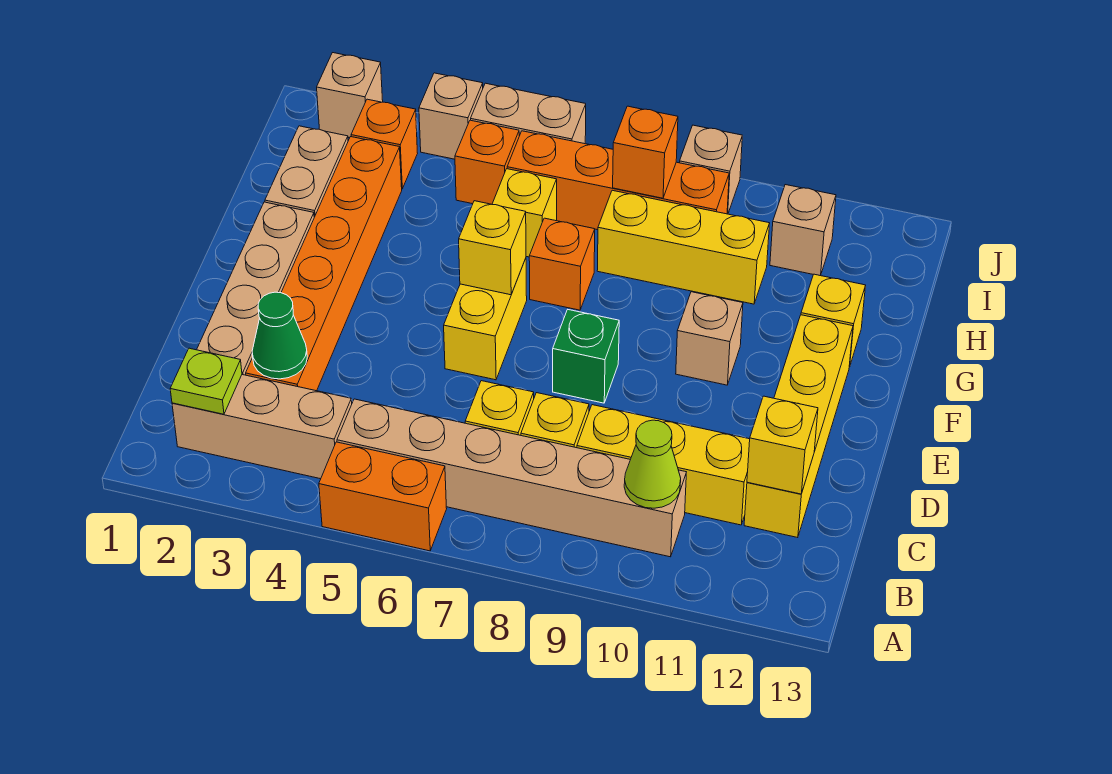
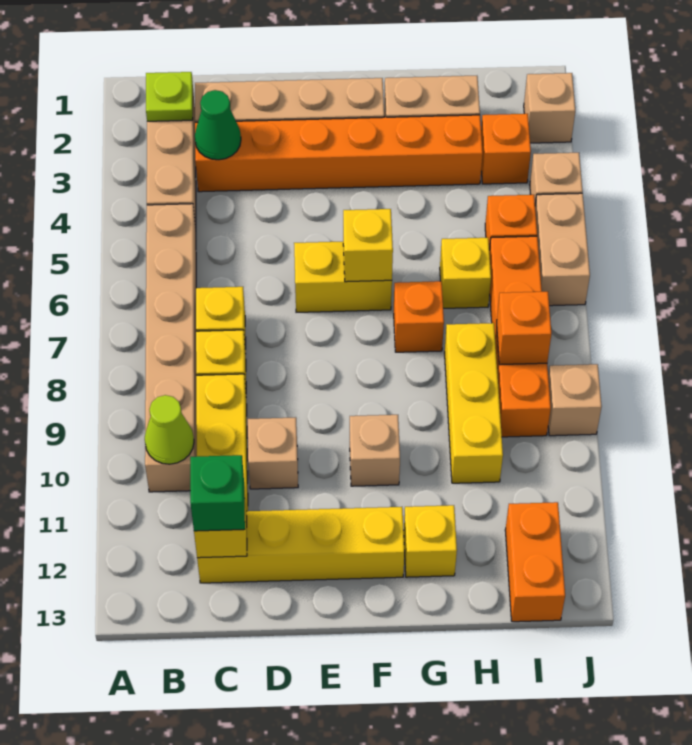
orange brick A5:A6 level 1 -> orange brick I12:I13 level 1
green brick E8 level 1 -> green brick C12 level 3
tan brick I11 level 1 -> tan brick D10 level 1

